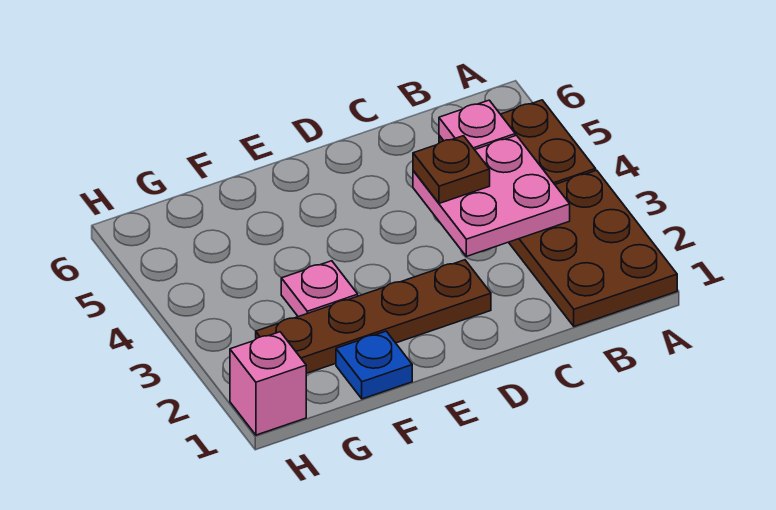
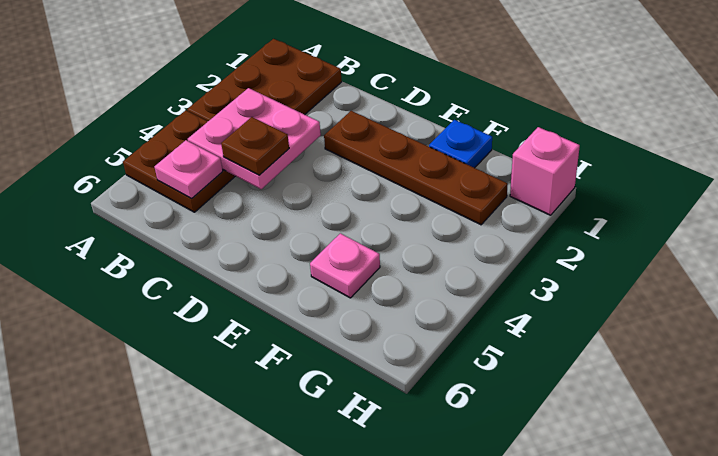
pink plate F3 level 1 -> pink plate F5 level 1

